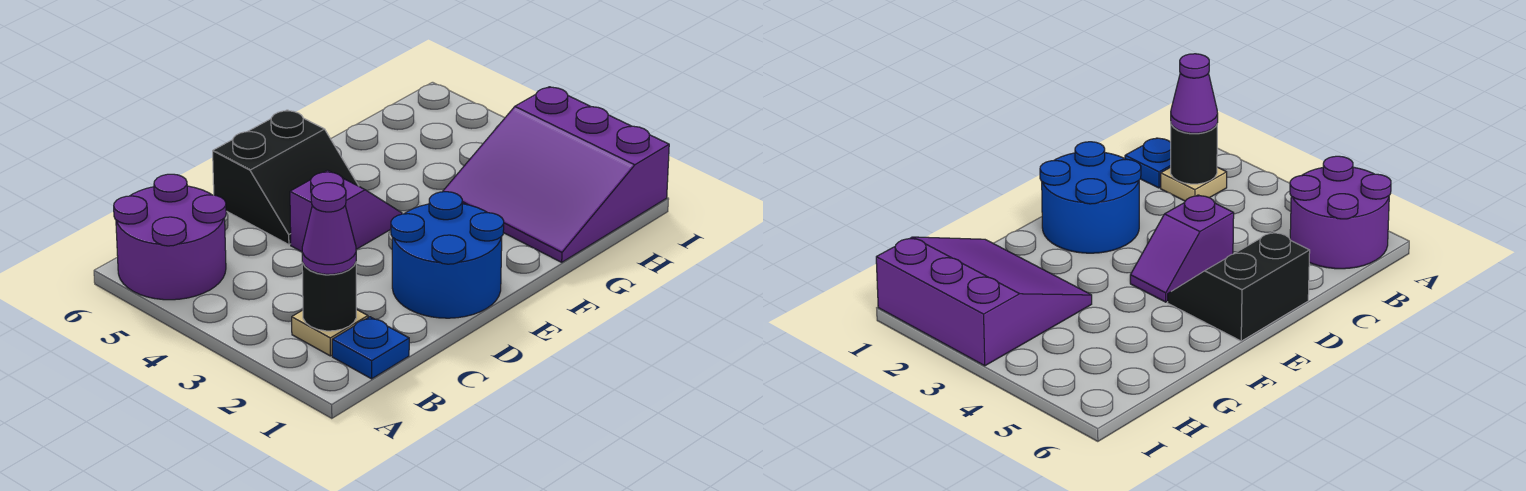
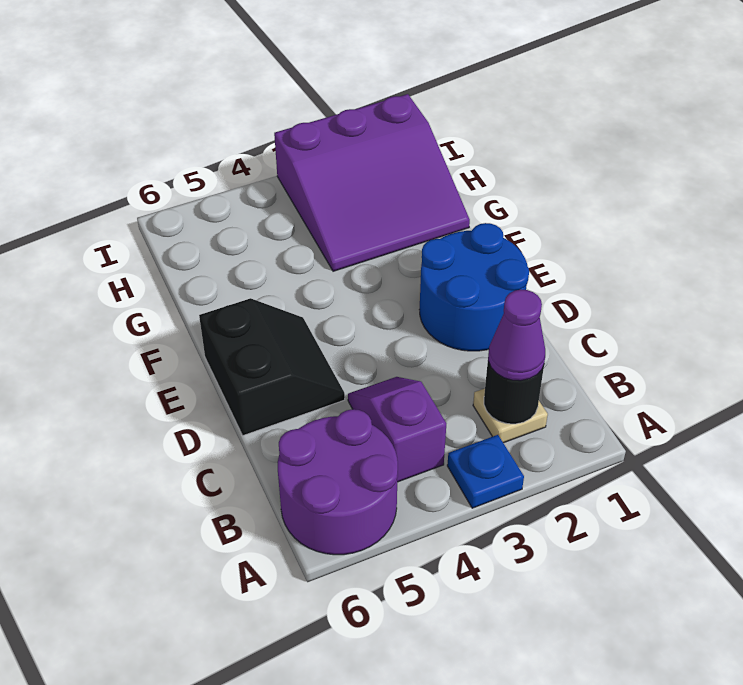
blue plate B1 level 1 -> blue plate A3 level 1
purple slope D4:E4 level 1 top D -> purple slope B4:C4 level 1 top B

